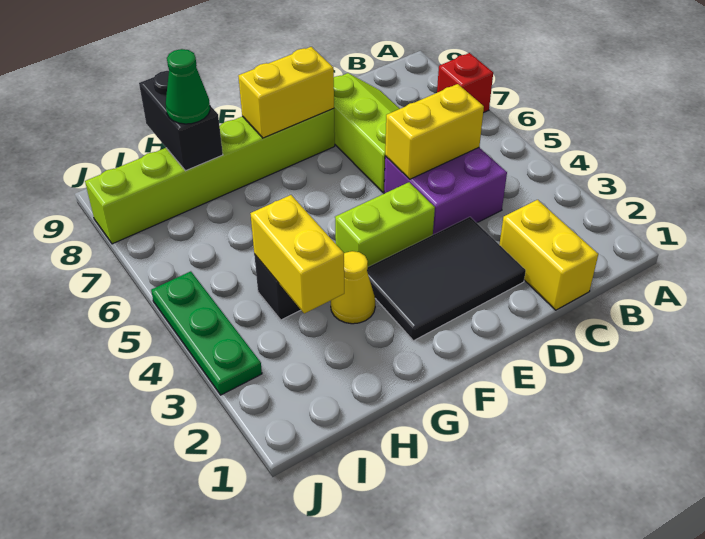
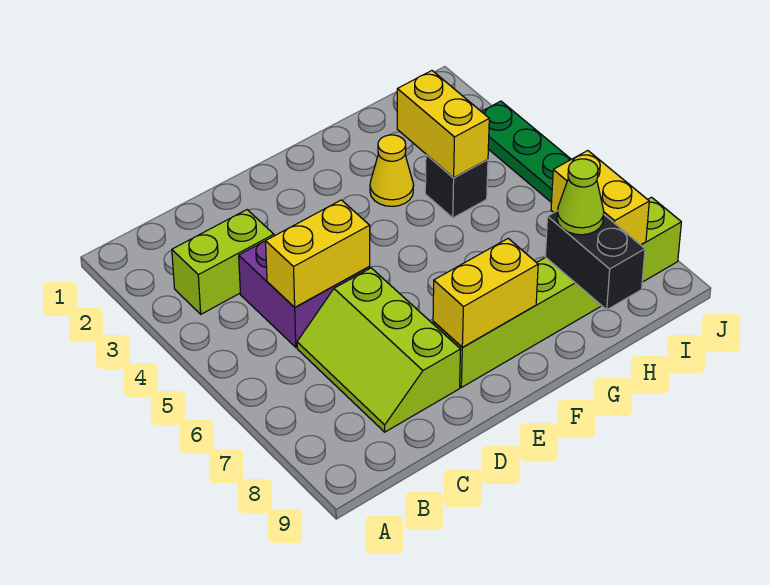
red brick A7 level 1 -> none
yellow brick C1:C2 level 1 -> yellow brick I7:I8 level 2
black tile D2:F3 level 1 -> none
lime brick E4:F4 level 1 -> lime brick B3:C3 level 1
green cone H8 level 3 -> lime cone H8 level 3

